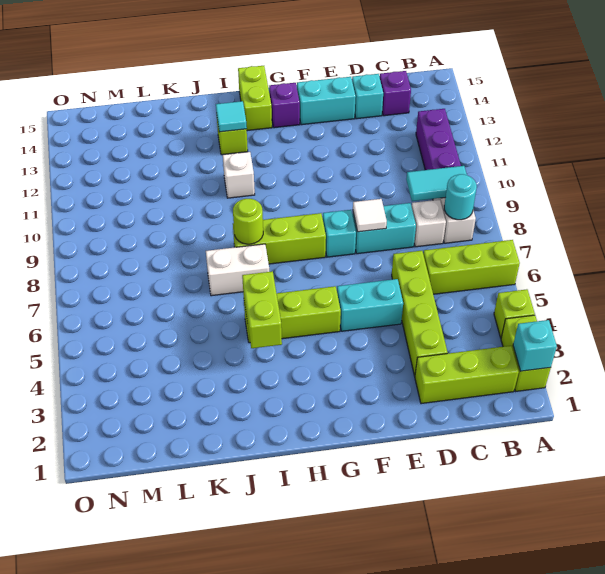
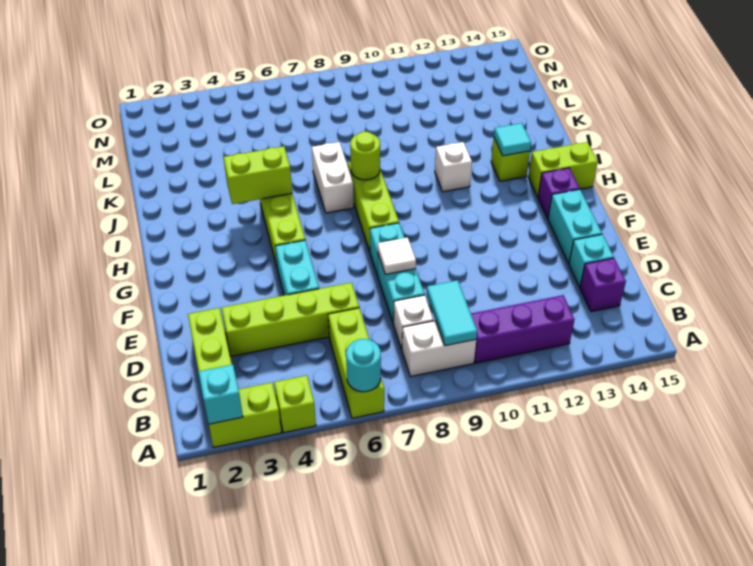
cyan round brick B8 level 2 -> cyan round brick A6 level 2

